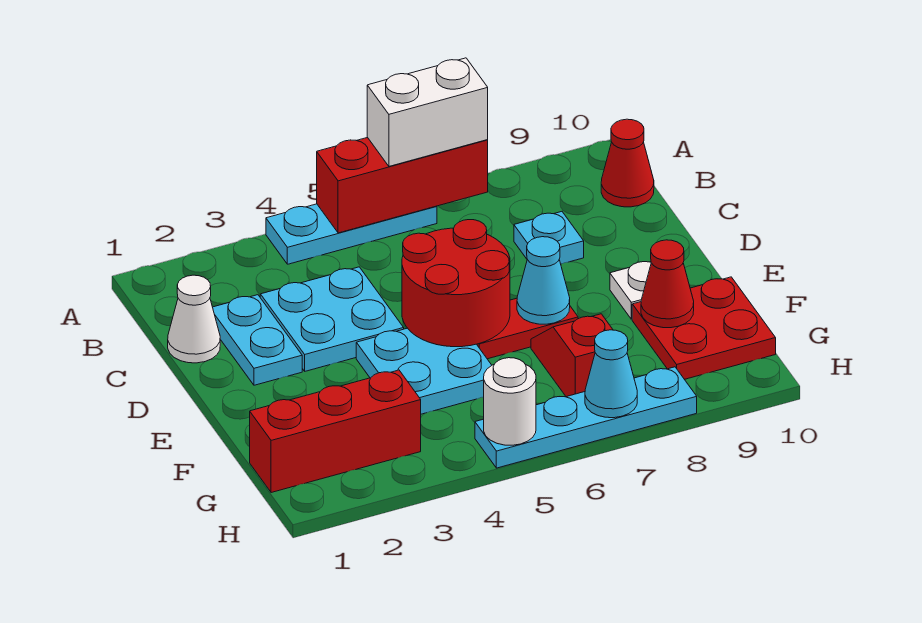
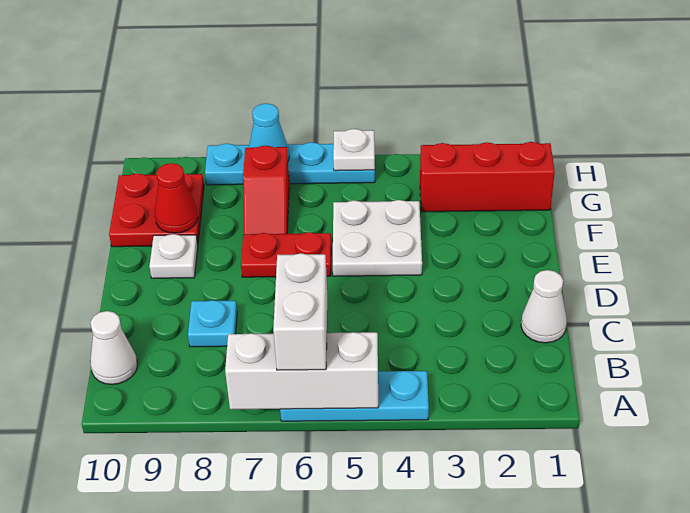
red brick A5:A7 level 2 -> white brick A5:A7 level 2
white brick A6:A7 level 3 -> white brick A6:B6 level 3
red cone B10 level 1 -> white cone B10 level 1
cyan plate C2:D2 level 1 -> none
cyan plate C3:D4 level 1 -> none
red round brick D5:E6 level 2 -> none
cyan plate E4:F5 level 1 -> white plate E4:F5 level 1
cyan cone E7 level 2 -> none
white round brick H5 level 2 -> white plate H5 level 2

